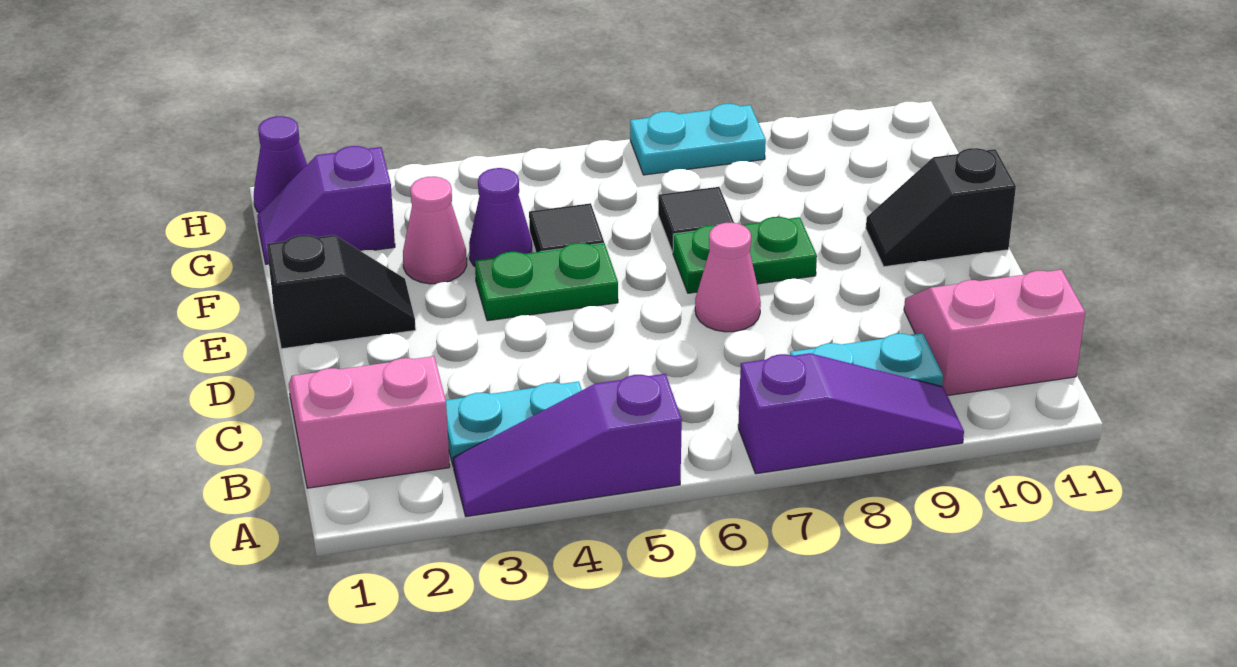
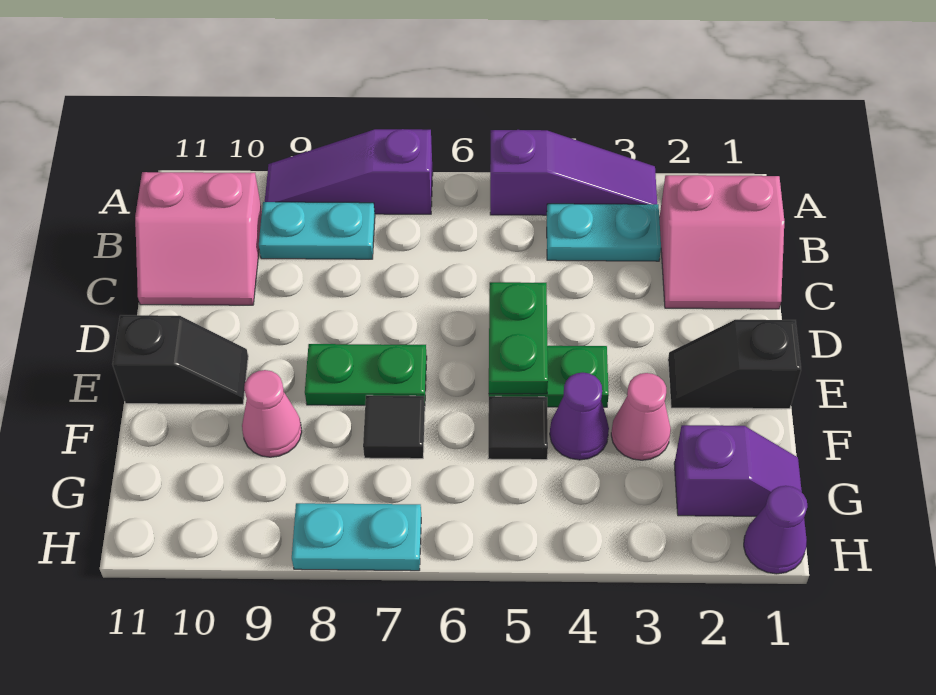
none -> green plate D5:E5 level 2
pink cone D7 level 1 -> pink cone F9 level 1

